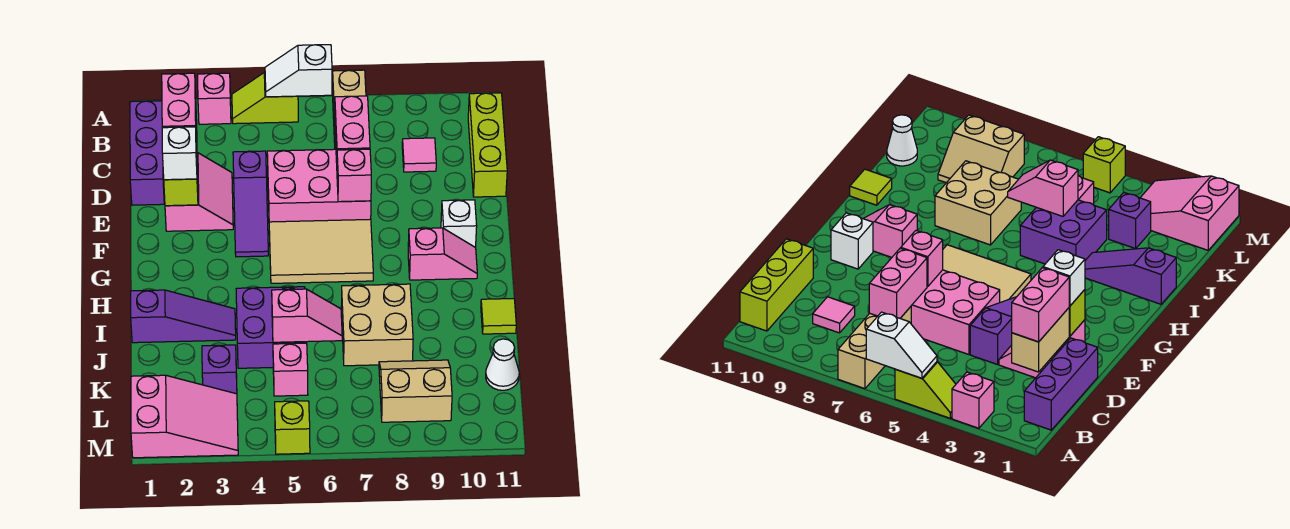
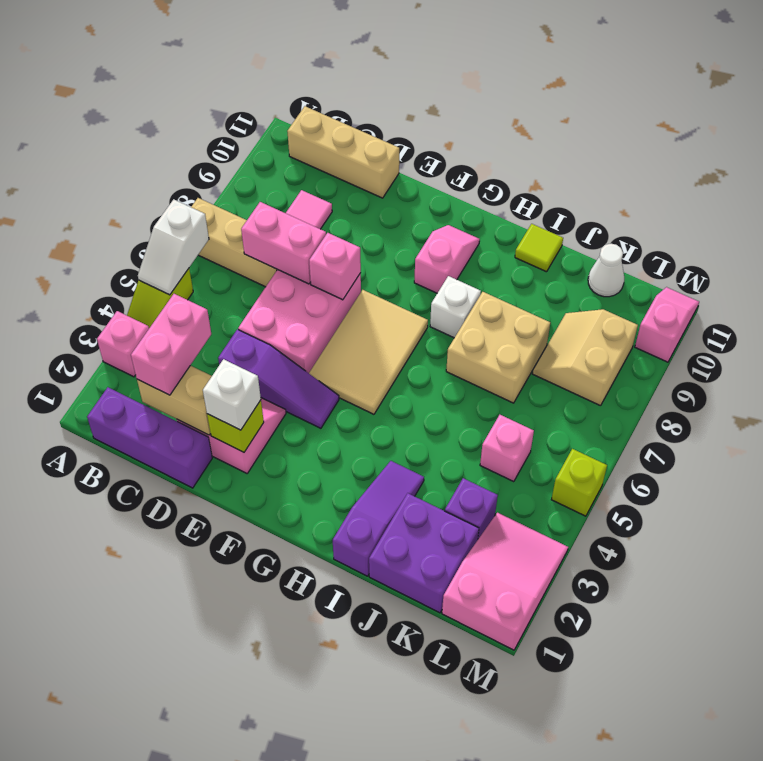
lime brick B11:D11 level 1 -> tan brick B11:D11 level 1
pink brick C2:D2 level 3 -> pink brick C2:C3 level 3
white brick F10 level 1 -> white brick H8 level 1
purple brick I4:J5 level 1 -> purple brick J1:K2 level 1
pink slope J5:J6 level 2 top 5 -> pink slope M10:M11 level 1 top 10

